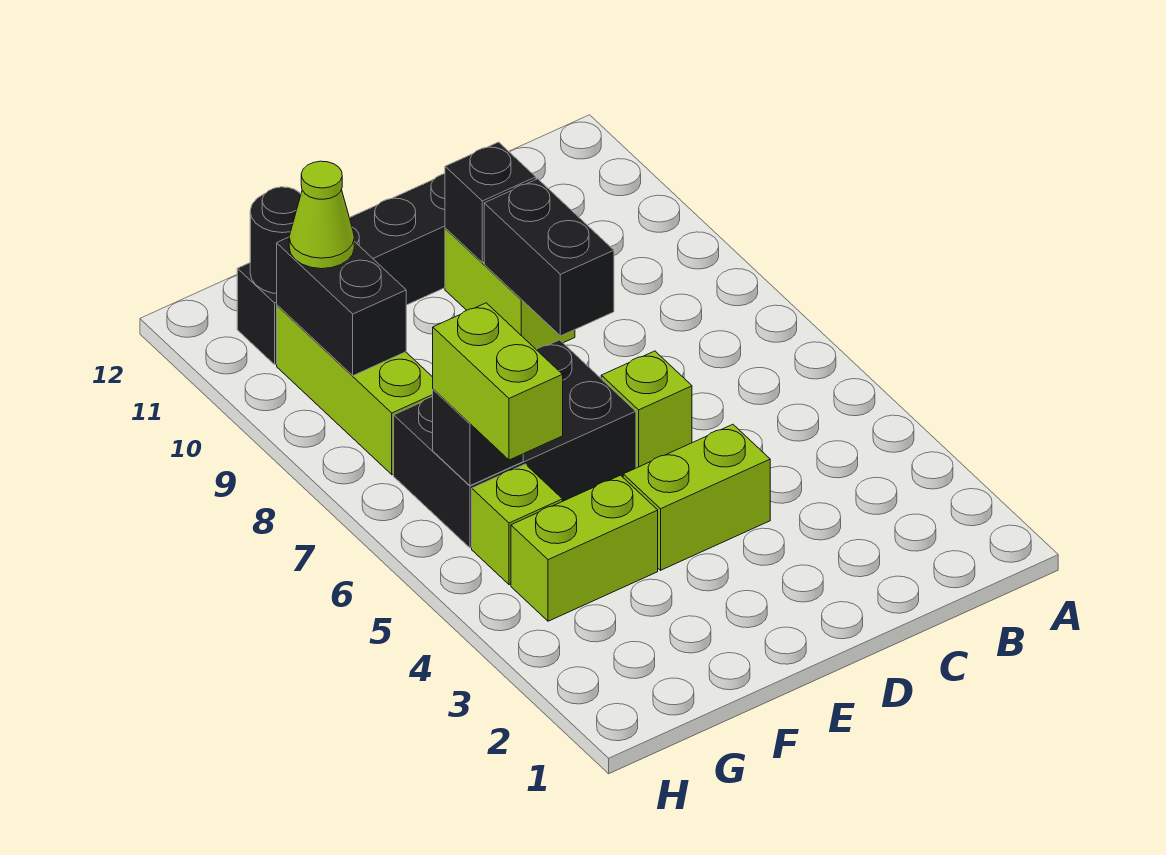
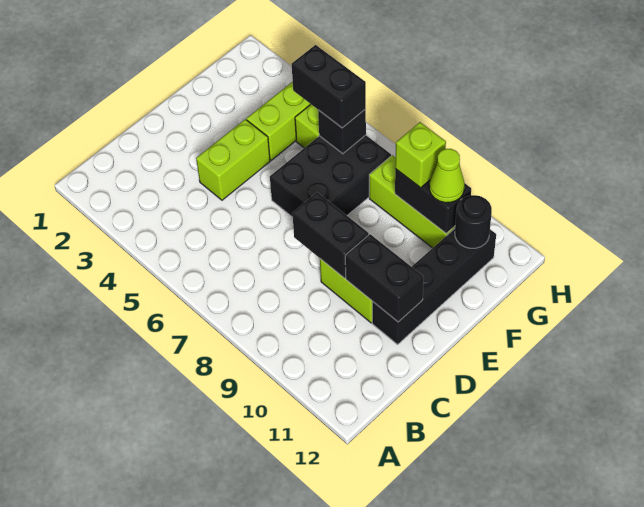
lime brick D6 level 1 -> lime brick G9 level 3
black brick D10 level 2 -> black brick D10:D11 level 2
lime brick G5:G6 level 3 -> black brick G5:G6 level 3

